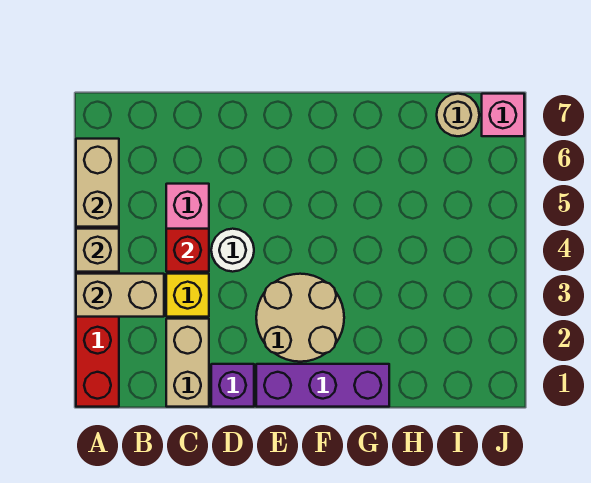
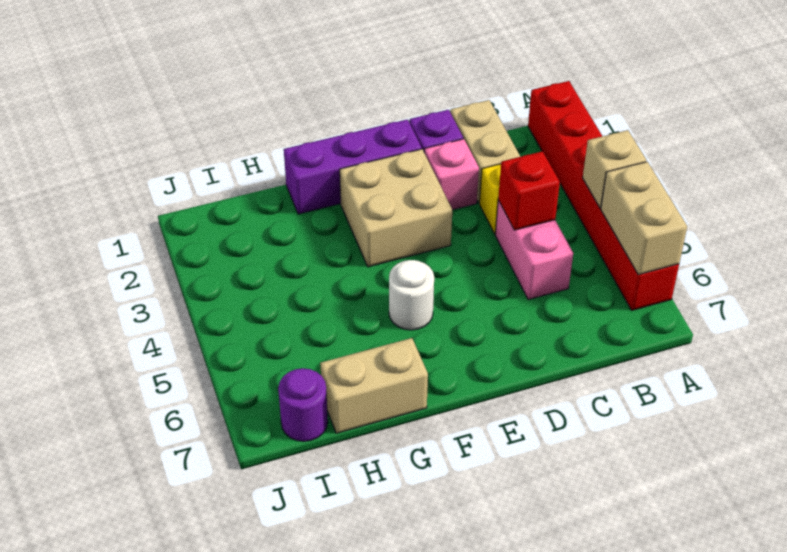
tan brick A3:B3 level 2 -> tan brick G7:H7 level 1
white round brick D4 level 1 -> white round brick F5 level 1
tan round brick E2:F3 level 1 -> tan brick E2:F3 level 1
tan round brick I7 level 1 -> purple round brick I7 level 1
pink brick J7 level 1 -> pink brick D2 level 1

